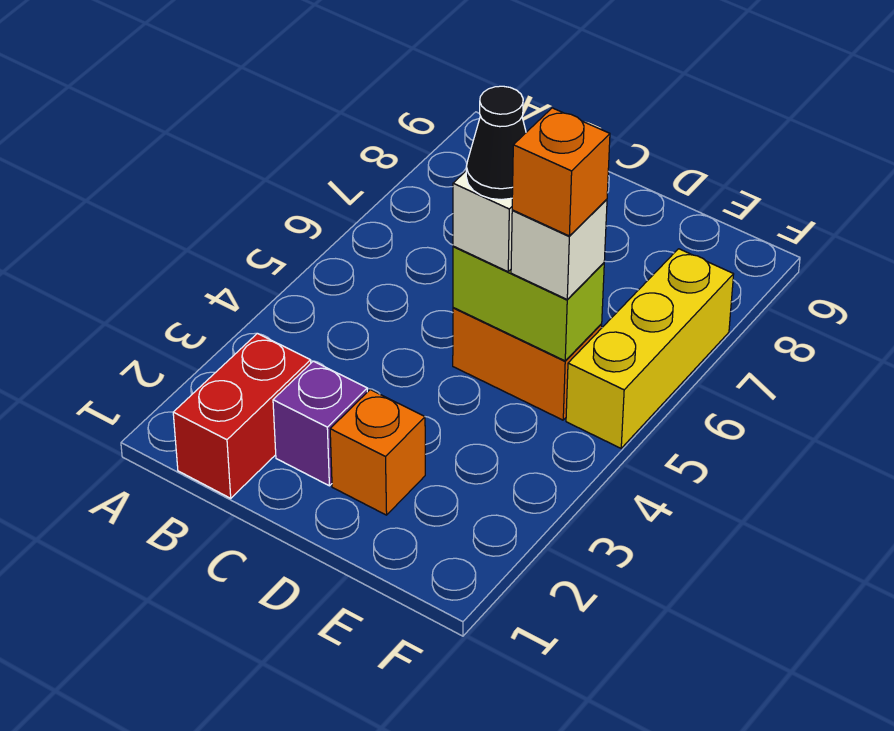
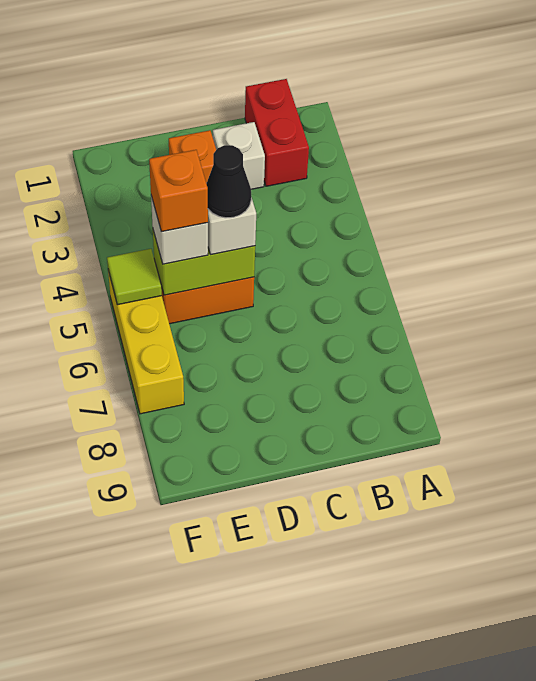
purple brick C2 level 1 -> white brick C2 level 1
none -> lime tile F5 level 2

